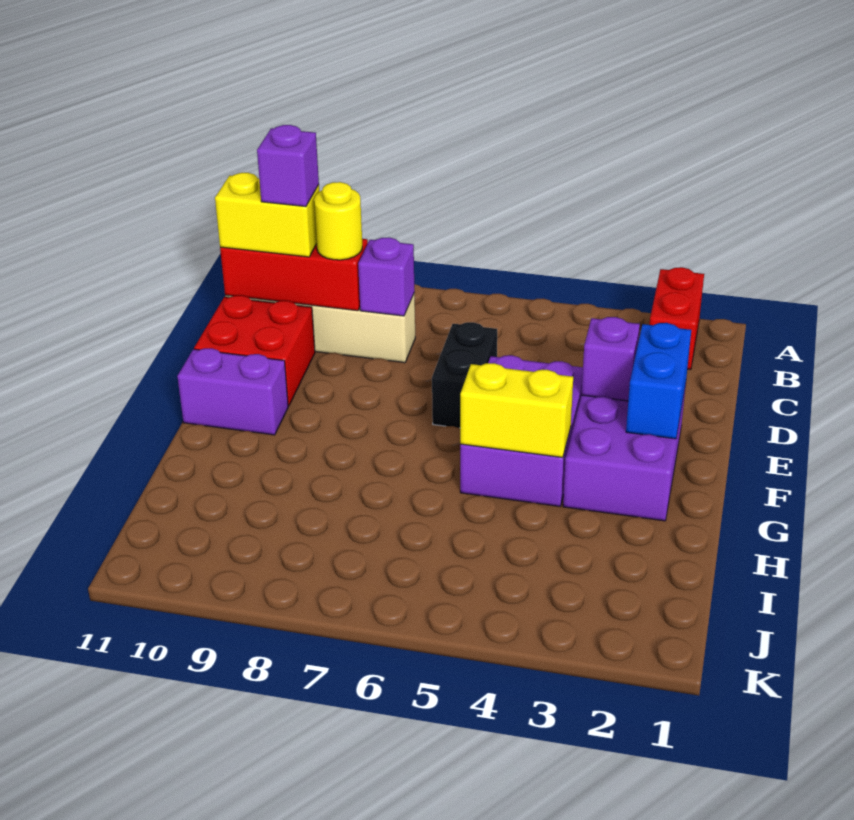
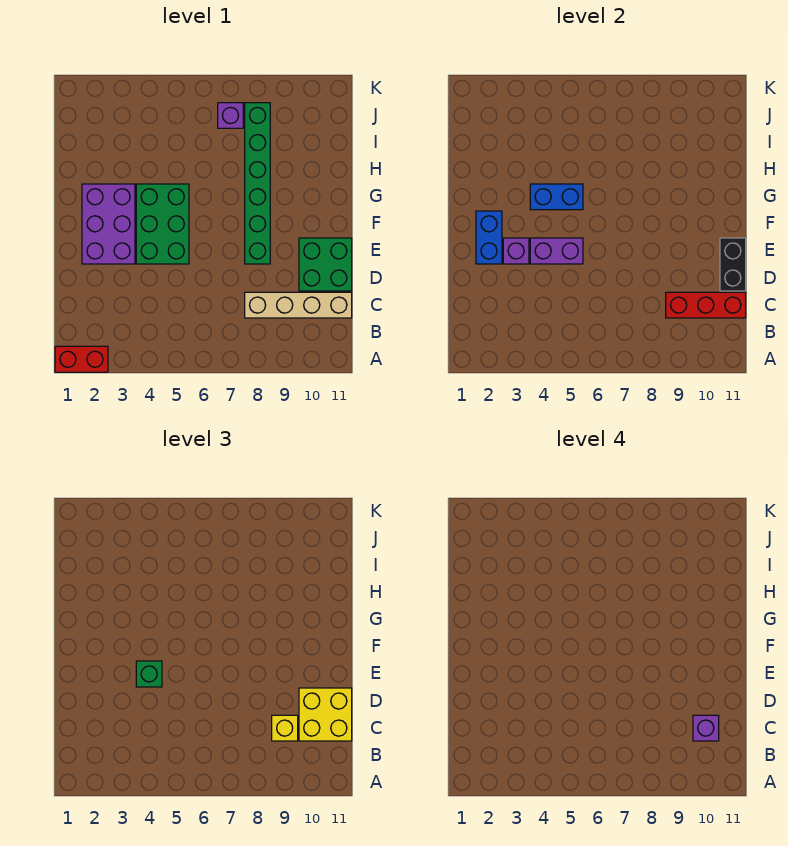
red brick A2:B2 level 1 -> red brick A1:A2 level 1
purple brick C8 level 2 -> purple brick J7 level 1
yellow round brick C9 level 3 -> yellow brick C9 level 3
yellow brick C10:C11 level 3 -> yellow brick C10:D11 level 3
black brick D6:E6 level 1 -> black brick D11:E11 level 2
red brick D10:E11 level 1 -> green brick D10:E11 level 1
purple brick E4:G5 level 1 -> green brick E4:G5 level 1
none -> green brick E4 level 3
none -> green brick E8:J8 level 1
purple brick F10:F11 level 1 -> purple brick E4:E5 level 2
yellow brick G4:G5 level 2 -> blue brick G4:G5 level 2

